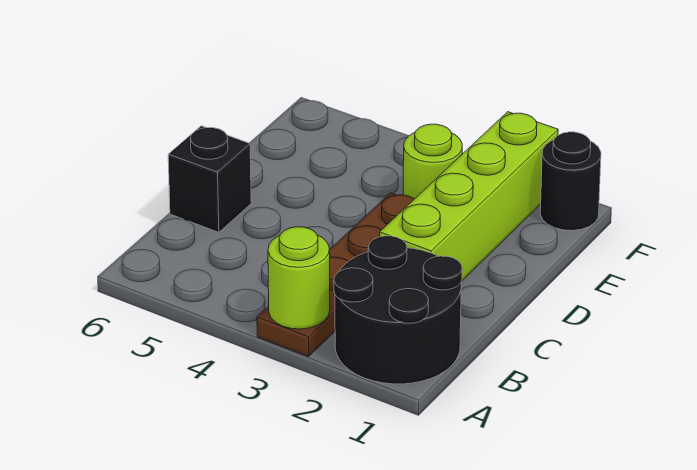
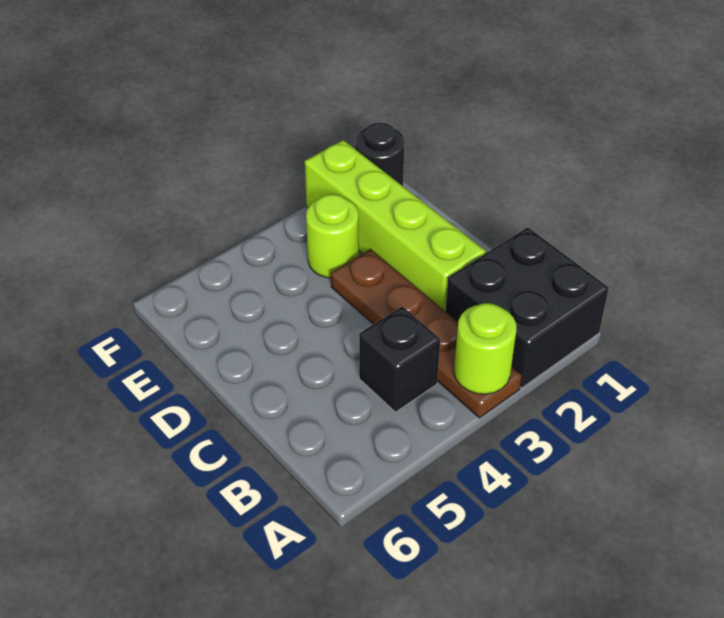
black round brick A1:B2 level 1 -> black brick A1:B2 level 1
black brick C6 level 1 -> black brick B4 level 1

